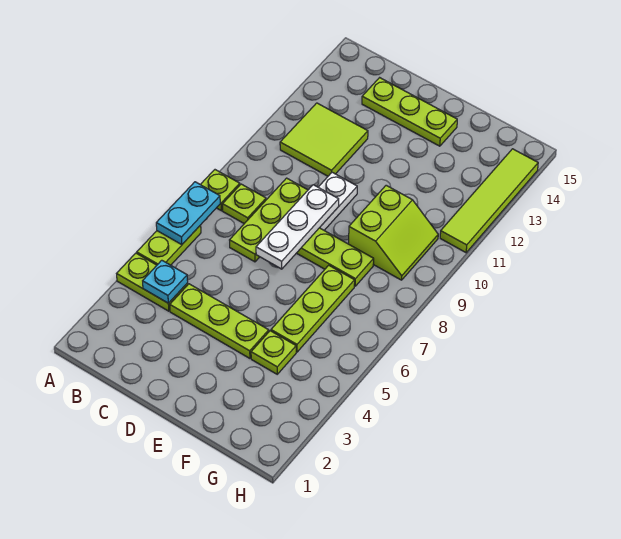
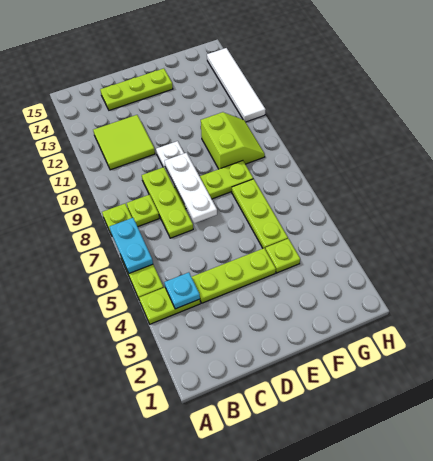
lime tile H11:H14 level 1 -> white tile H11:H14 level 1

